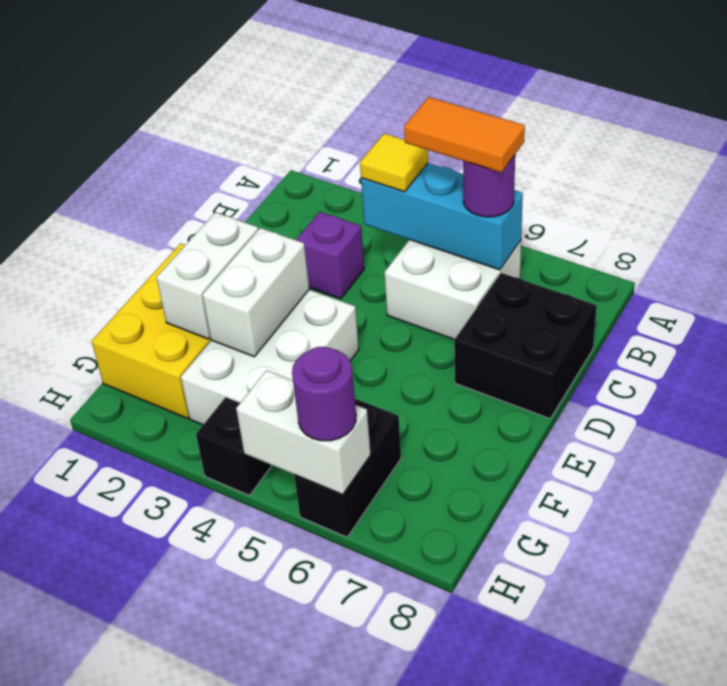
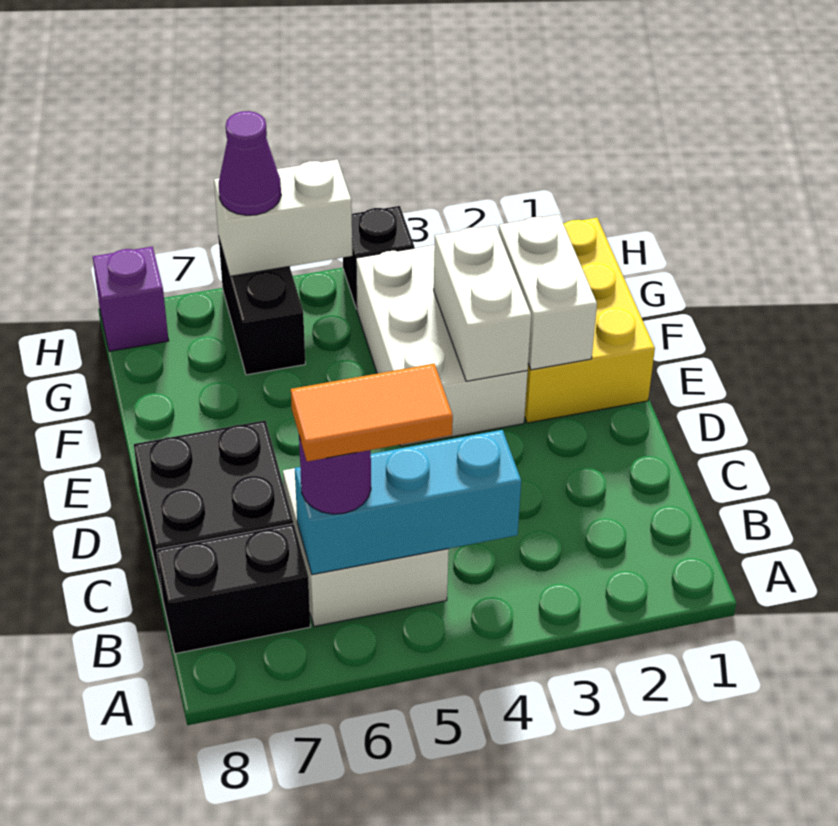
yellow tile B4 level 3 -> none
none -> black brick B7:B8 level 1
purple brick C3 level 1 -> purple brick H8 level 1
purple round brick H6 level 3 -> purple cone H6 level 3

